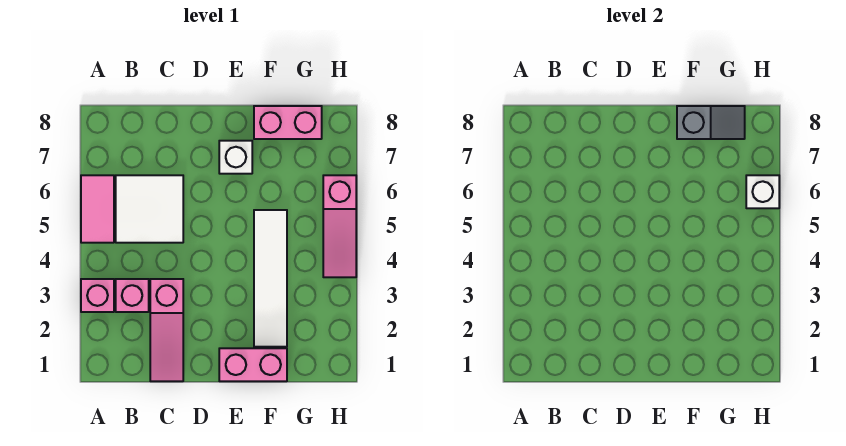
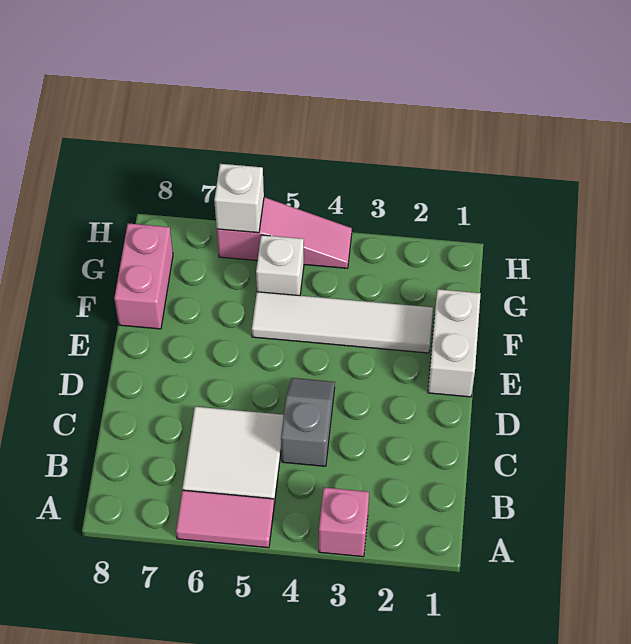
pink brick B3 level 1 -> none
pink slope C1:C3 level 1 top 3 -> none
pink brick E1:F1 level 1 -> white brick E1:F1 level 1
white brick E7 level 1 -> white brick G5 level 1
grey slope F8:G8 level 2 top F -> grey slope C4:D4 level 1 top C

